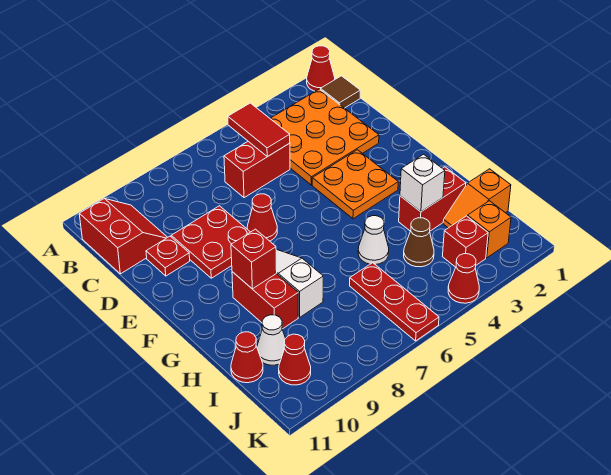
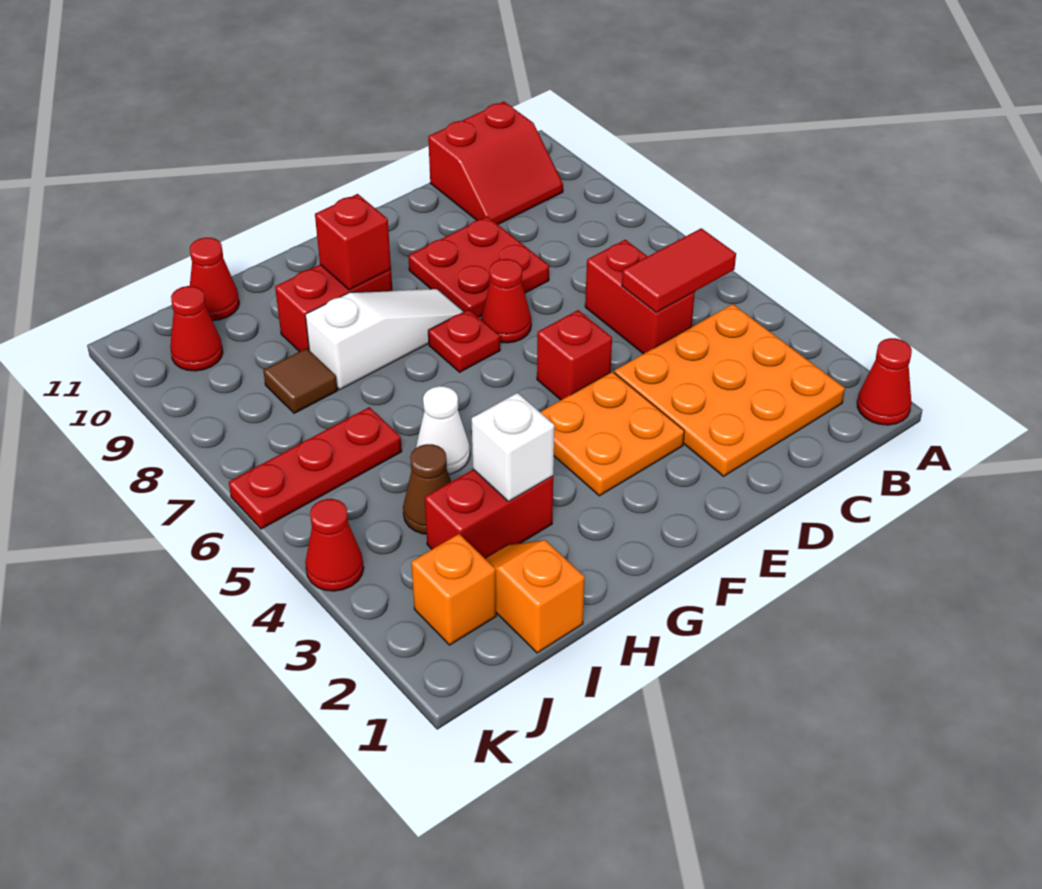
brown tile B1 level 1 -> brown tile I8 level 1
red plate D10 level 1 -> red plate F7 level 1
red brick H2:H3 level 1 -> red brick H3:I3 level 1
white cone I10 level 1 -> none
red brick J3 level 1 -> red brick E5 level 1

